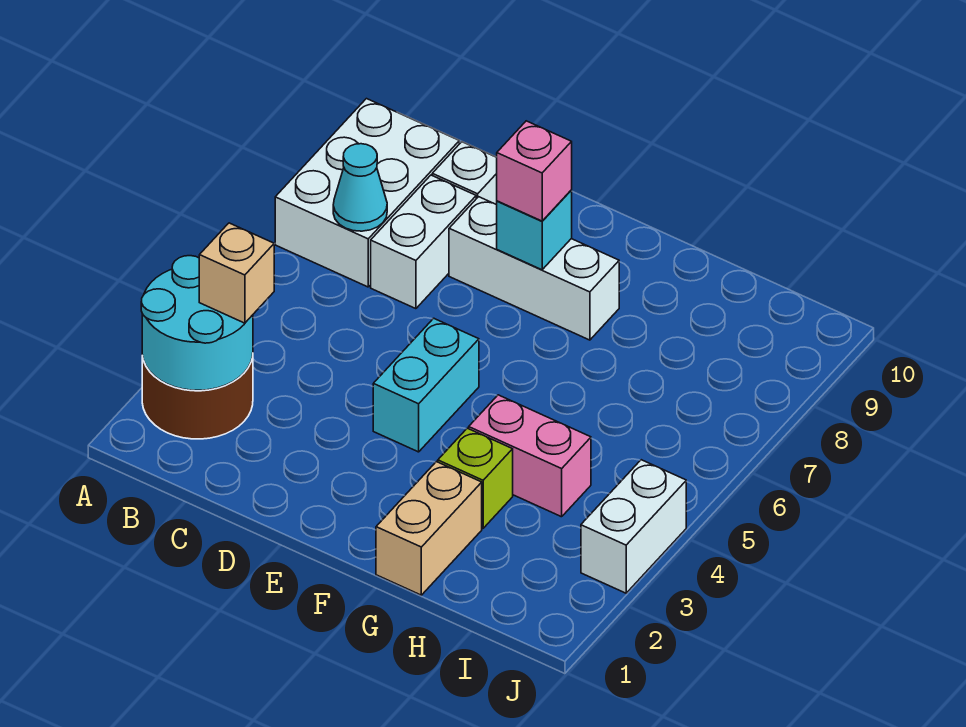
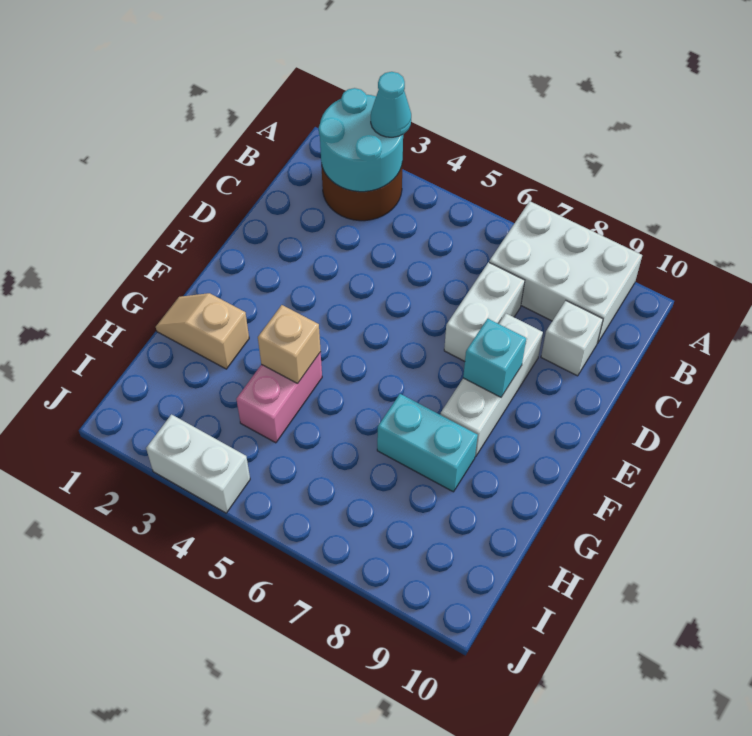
tan brick B3 level 3 -> tan brick G4 level 2
cyan cone B7 level 2 -> cyan cone A3 level 3
white brick C7:C8 level 1 -> white brick C7:D7 level 1
cyan brick E4:E5 level 1 -> cyan brick G7:G8 level 1
pink brick E8 level 3 -> none
tan brick G1:G2 level 1 -> tan slope G1:G2 level 1 top 2
lime brick G3 level 1 -> none

